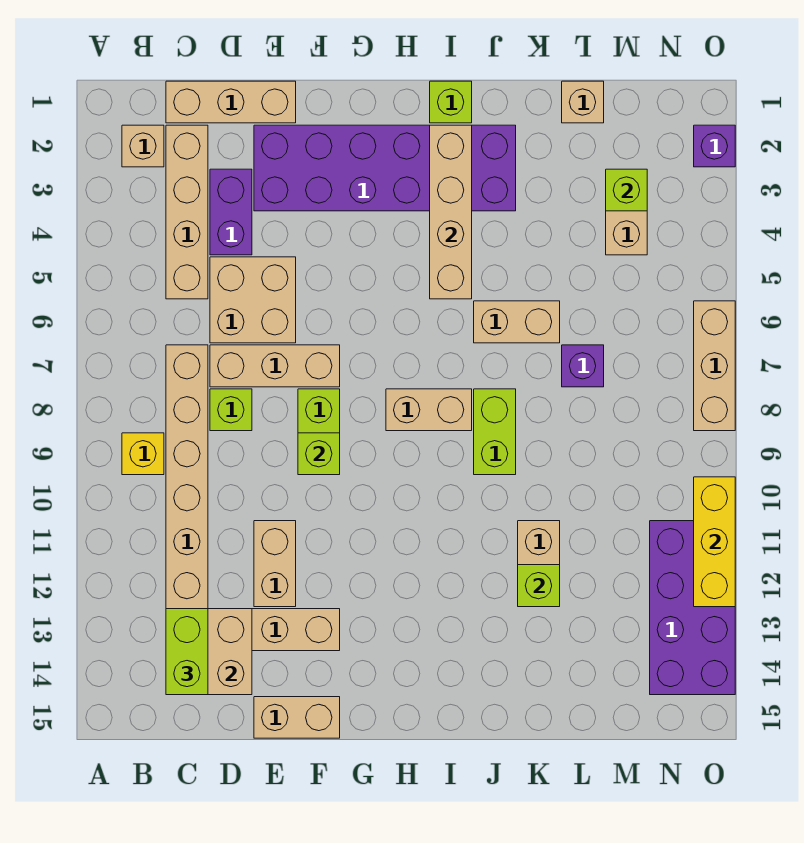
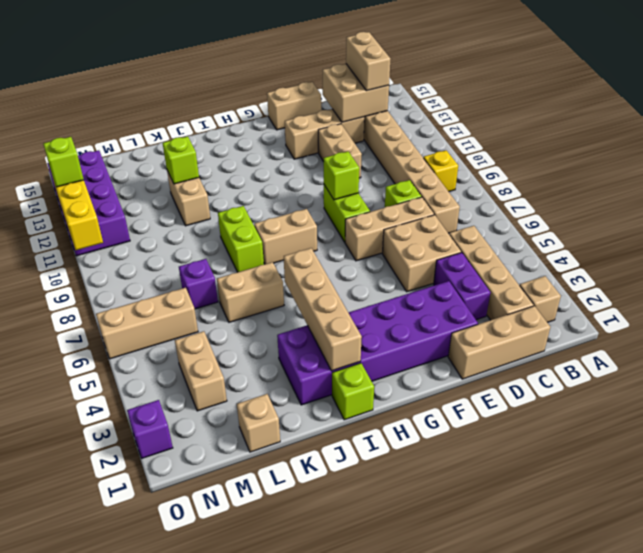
lime brick C13:C14 level 3 -> tan brick C13:C14 level 3
lime brick M3 level 2 -> lime brick O12 level 3
tan brick O6:O8 level 1 -> tan brick M6:O6 level 1

